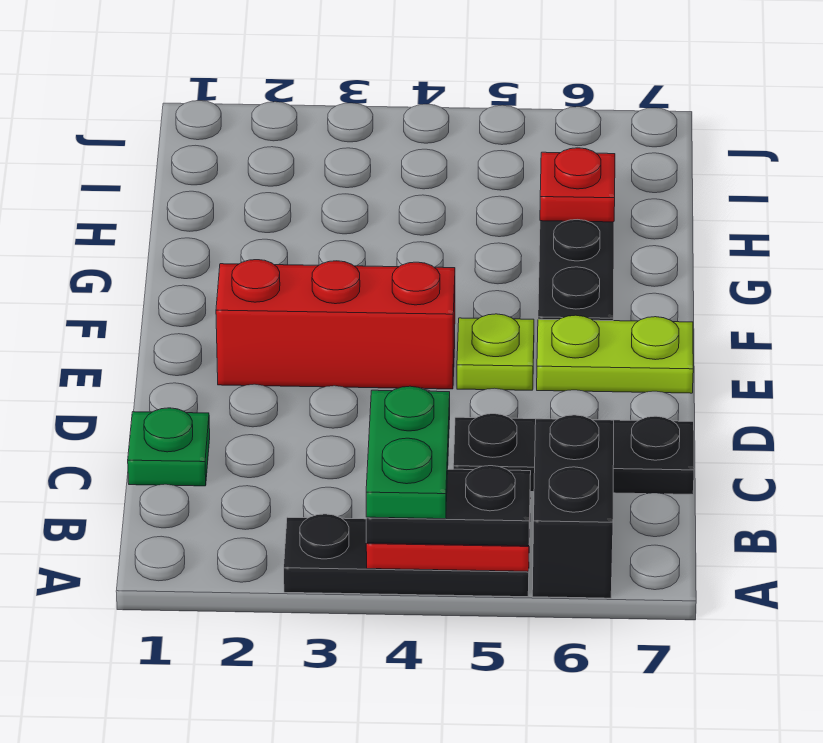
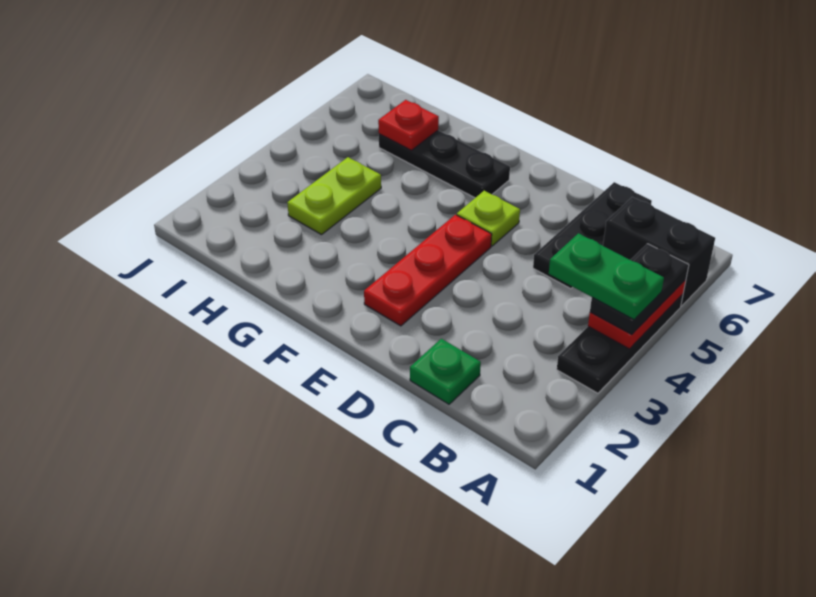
red brick E2:E4 level 1 -> red plate E2:E4 level 1
lime plate E6:E7 level 1 -> lime plate H3:H4 level 1

